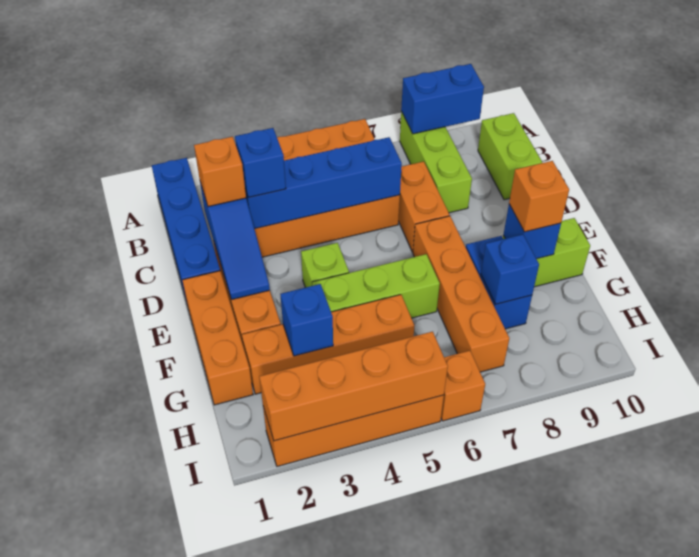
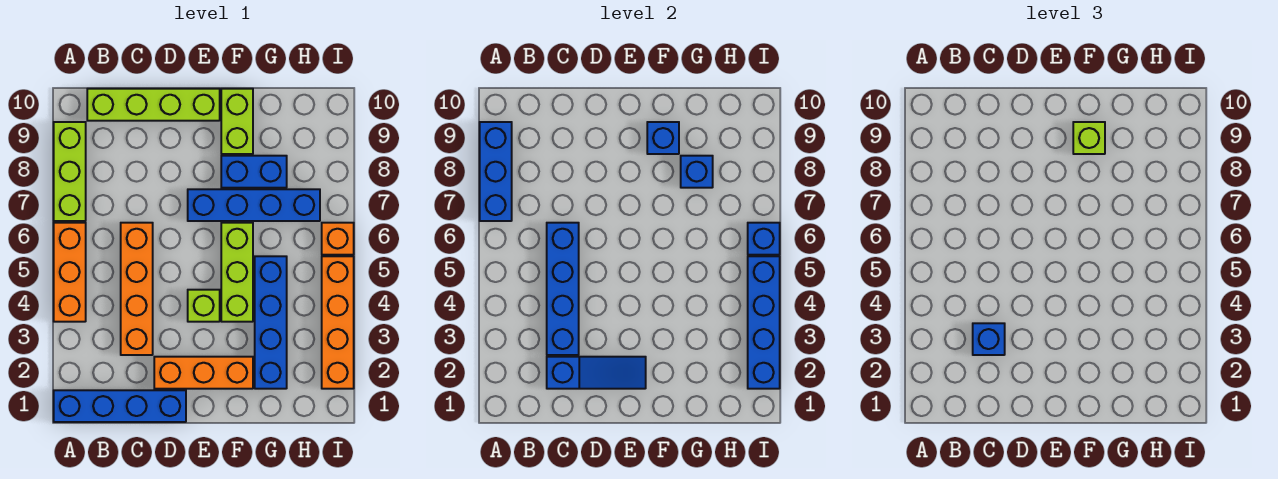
lime brick A8:C8 level 1 -> lime brick A7:A9 level 1
blue brick A8:A9 level 2 -> blue brick A7:A9 level 2
lime brick B10:C10 level 1 -> lime brick B10:E10 level 1
orange brick C2 level 3 -> none
orange brick C7:D7 level 1 -> none
orange brick E1:G1 level 1 -> none
orange brick E7:H7 level 1 -> blue brick E7:H7 level 1
orange brick F9 level 3 -> lime brick F9 level 3
orange brick G2:G5 level 1 -> blue brick G2:G5 level 1
blue brick G3 level 2 -> blue brick I6 level 2
orange brick I2:I5 level 2 -> blue brick I2:I5 level 2

